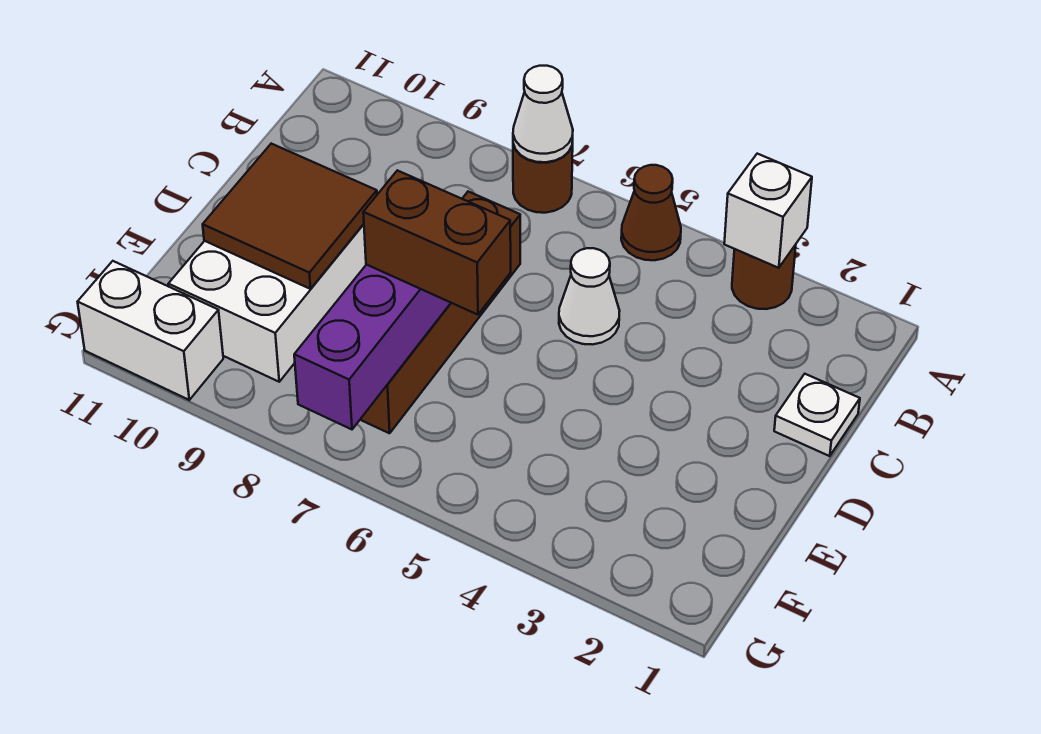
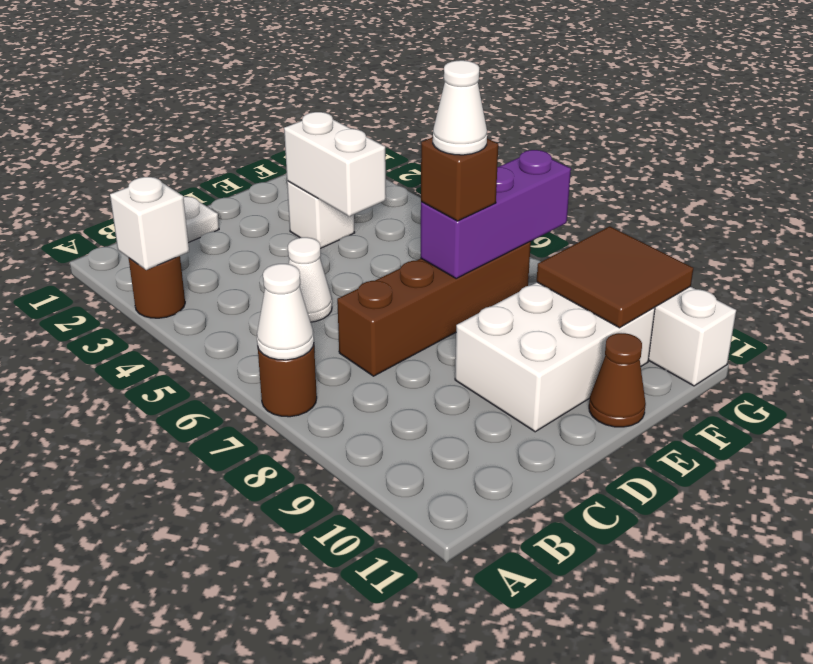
brown cone A5 level 1 -> brown cone E11 level 1
brown tile D9:E10 level 2 -> brown tile F9:G10 level 2
none -> white brick E3 level 1
none -> white brick E3:E4 level 2
brown brick E6:E7 level 3 -> brown brick E7 level 3
none -> white cone E7 level 4

